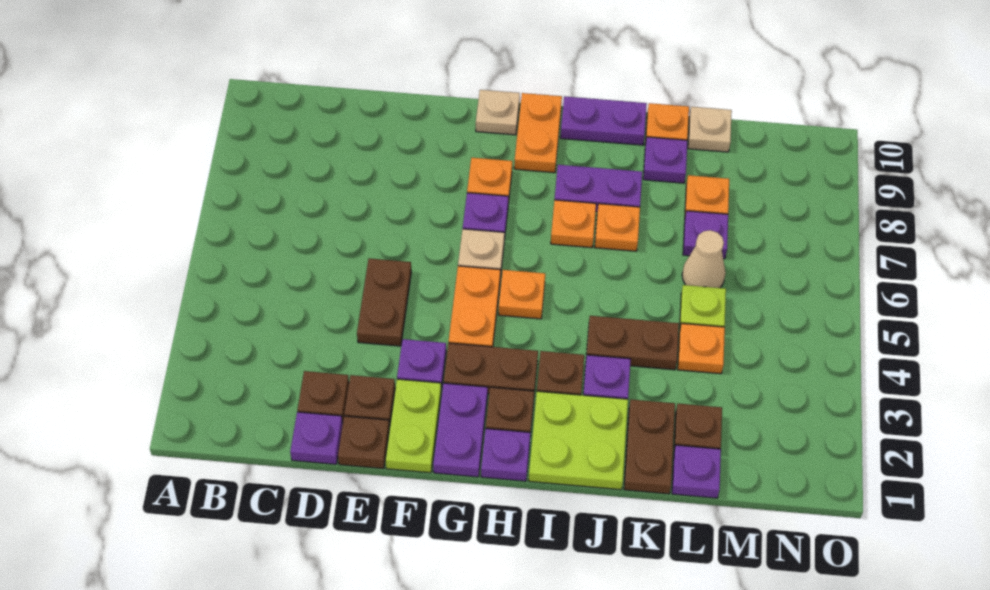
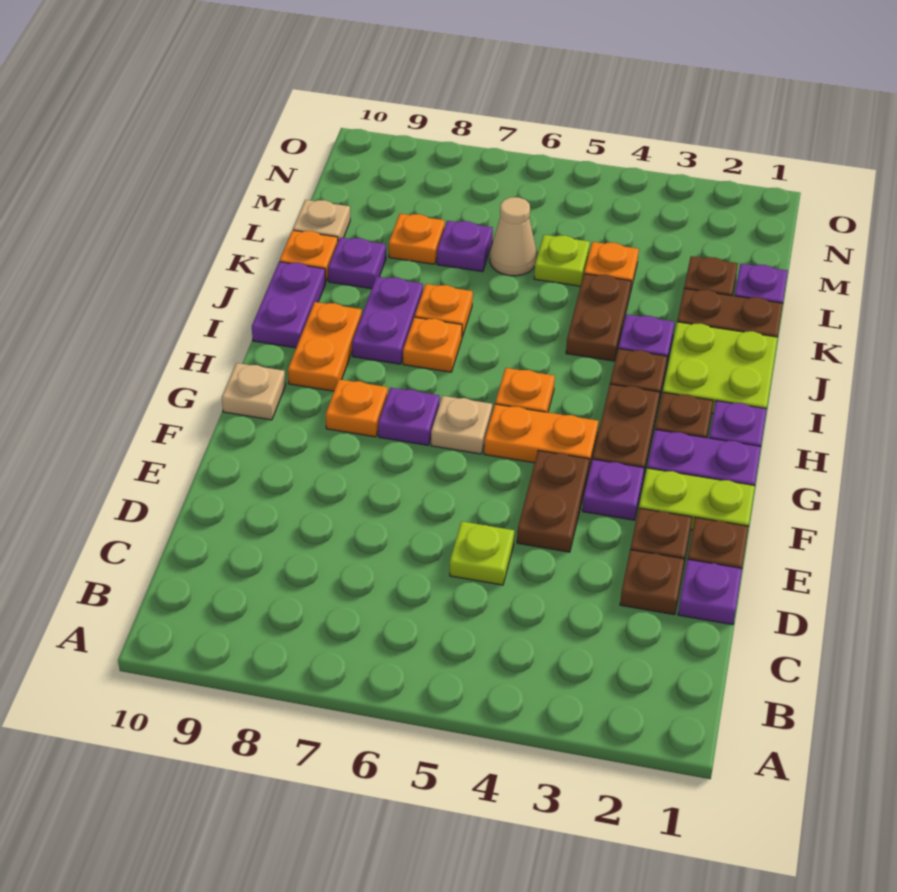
none -> lime plate D5 level 1
brown plate E4:E5 level 1 -> brown plate E4:F4 level 1
orange plate H9:H10 level 1 -> orange plate H9:I9 level 1

